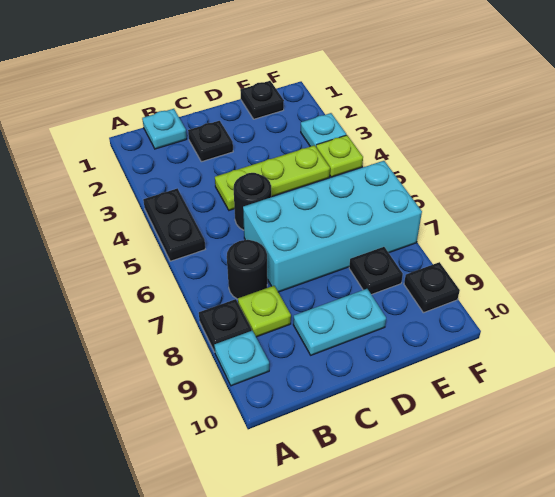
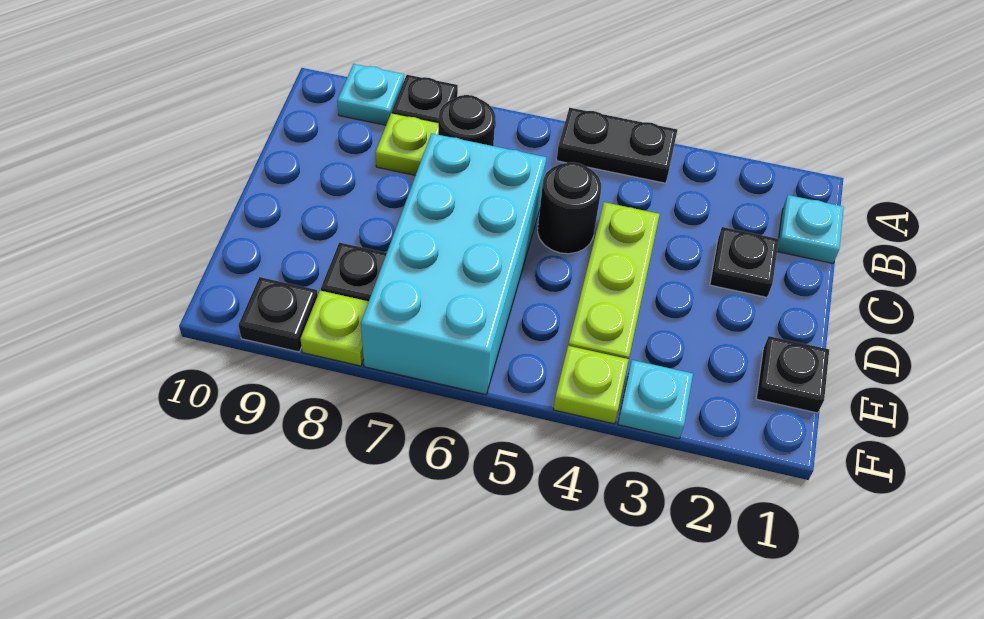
cyan plate C9:D9 level 1 -> none
none -> lime plate F8 level 1

